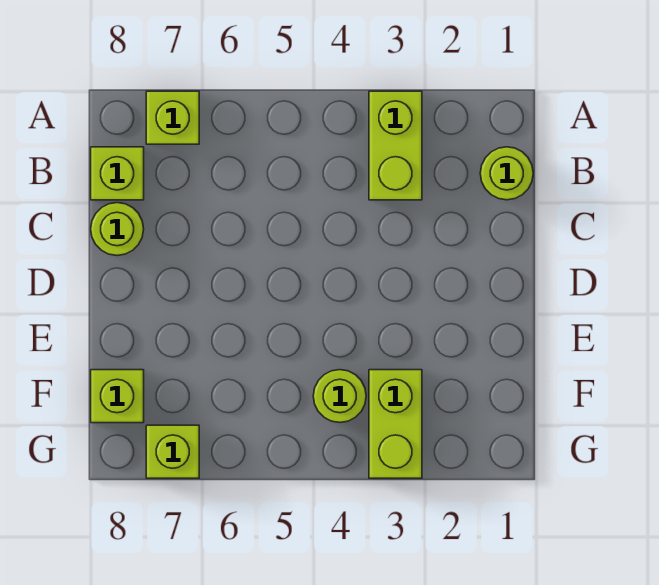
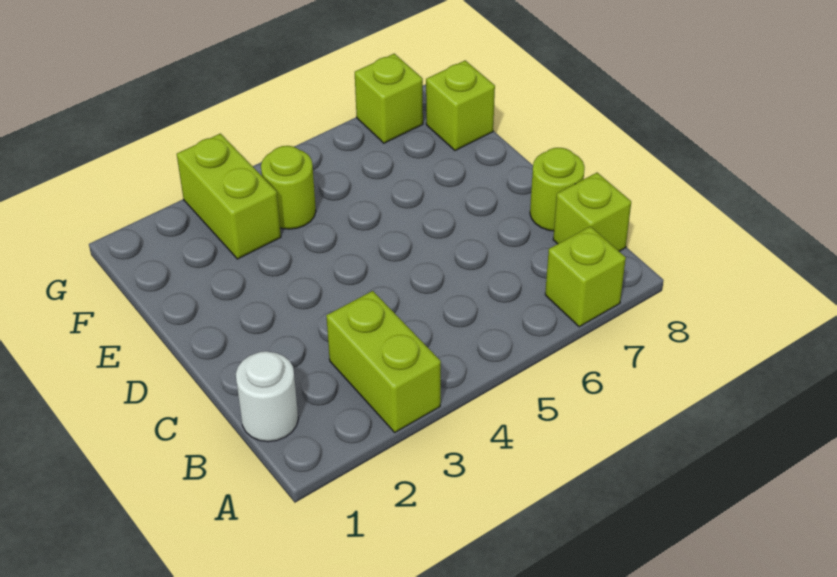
lime round brick B1 level 1 -> white round brick B1 level 1

